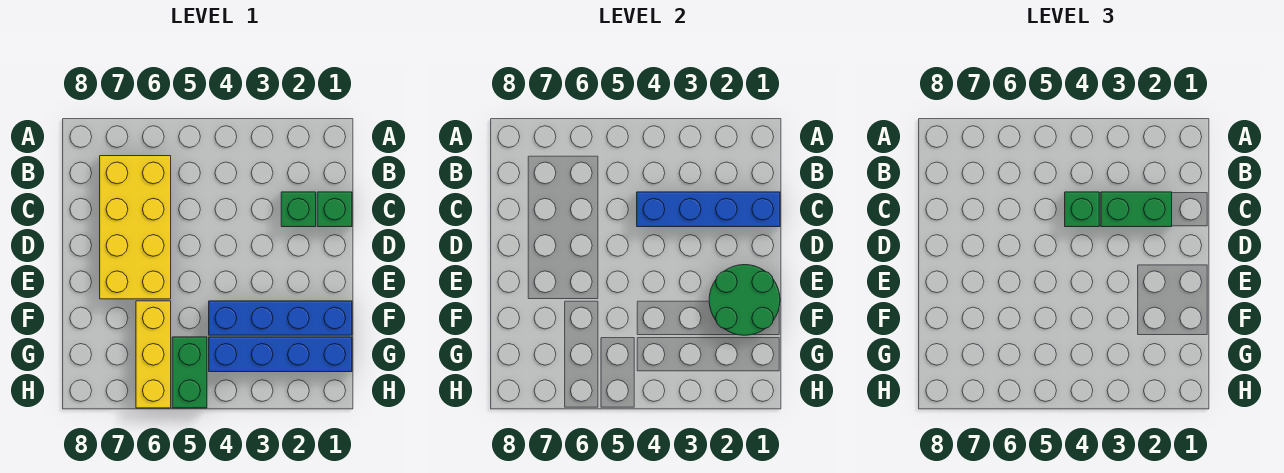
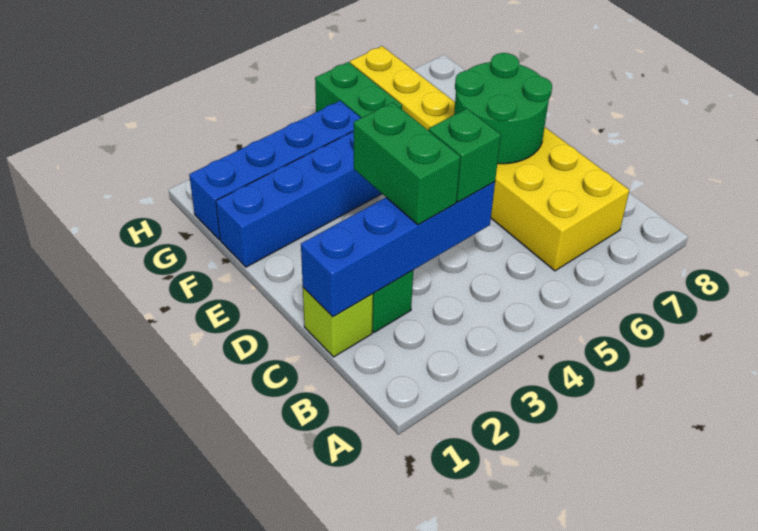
green brick C1 level 1 -> lime brick C1 level 1
green brick C2:C3 level 3 -> green brick C3:D3 level 3
green round brick E1:F2 level 2 -> green round brick D6:E7 level 2

